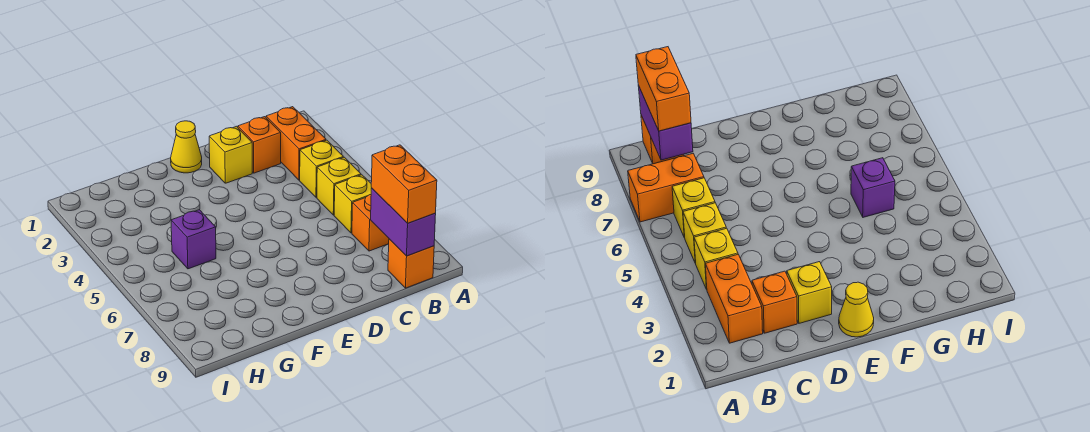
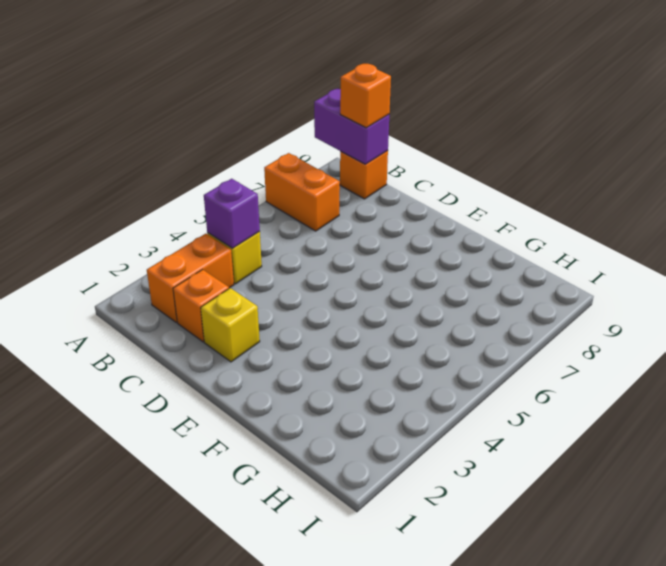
yellow brick B5 level 1 -> none
yellow brick B6 level 1 -> none
purple brick B8:B9 level 2 -> purple brick A9:B9 level 2
orange brick B8:B9 level 3 -> orange brick B9 level 3
yellow cone E1 level 1 -> none
purple brick G5 level 1 -> purple brick B4 level 2

